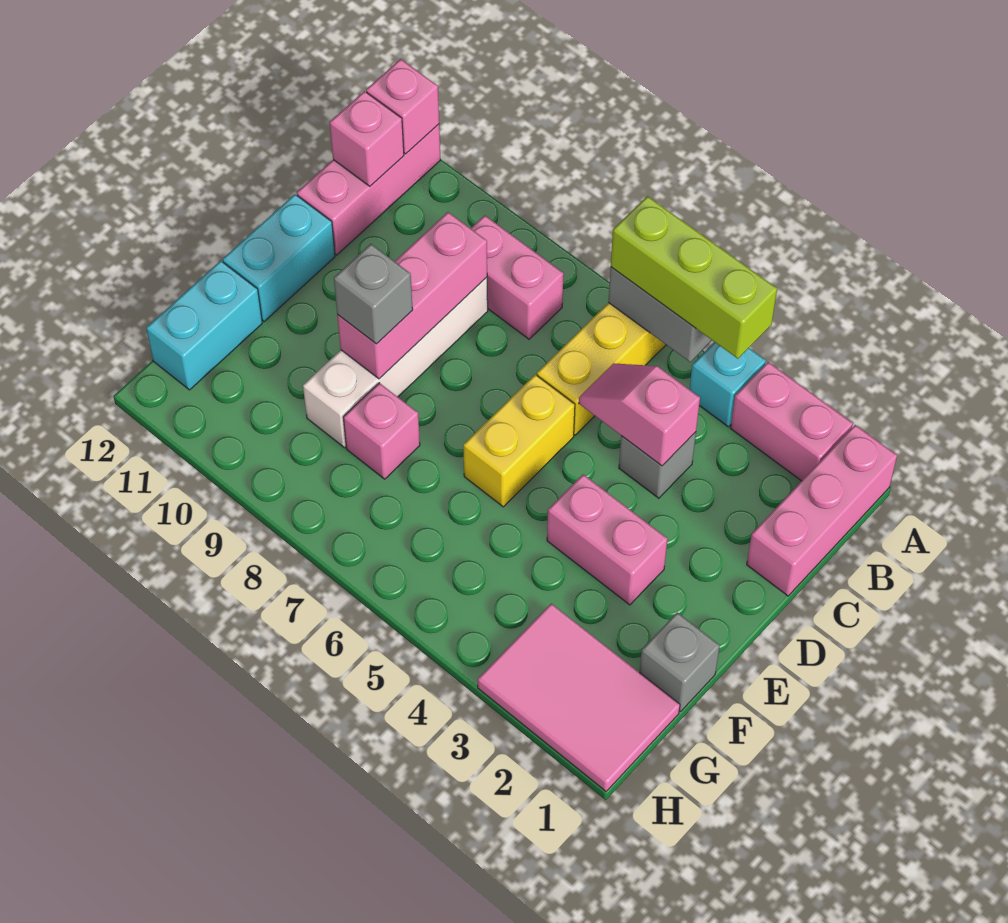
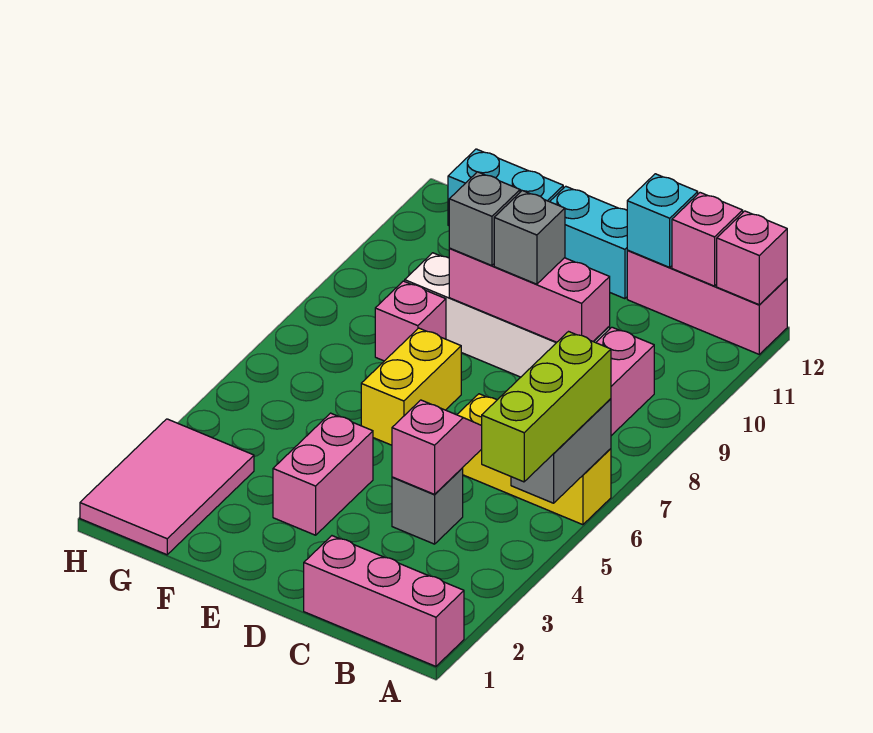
pink brick A2:A3 level 1 -> none
cyan brick A4 level 1 -> cyan brick C12 level 2
yellow brick D6:E6 level 1 -> yellow brick E6:E7 level 1
grey brick F1 level 1 -> grey brick D9 level 3

